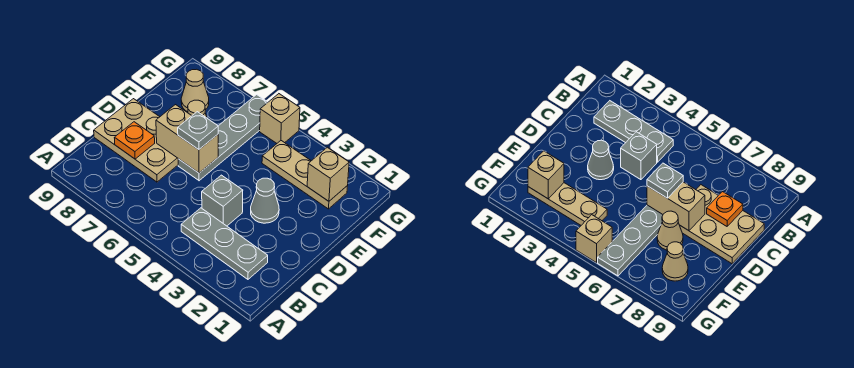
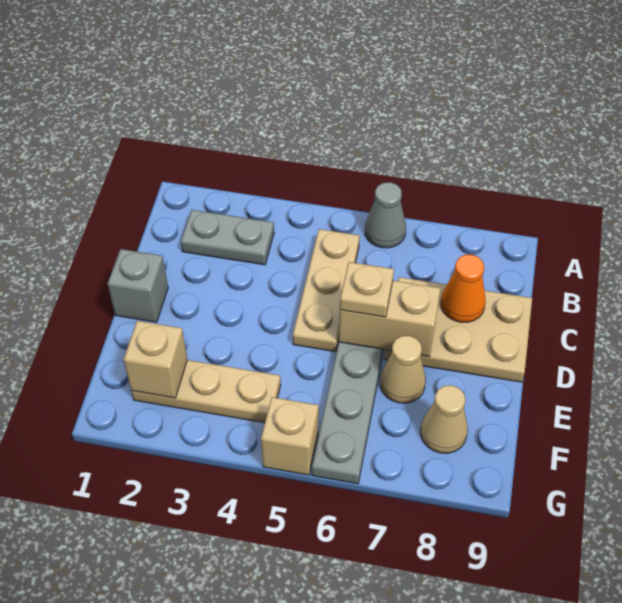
grey plate B2:B4 level 1 -> grey plate B2:B3 level 1
none -> tan plate B5:D5 level 1
grey brick C4 level 1 -> grey brick D1 level 1
orange plate C8 level 2 -> orange cone C8 level 2
grey cone D3 level 1 -> grey cone A6 level 1
grey plate D6 level 3 -> tan plate D6 level 3

